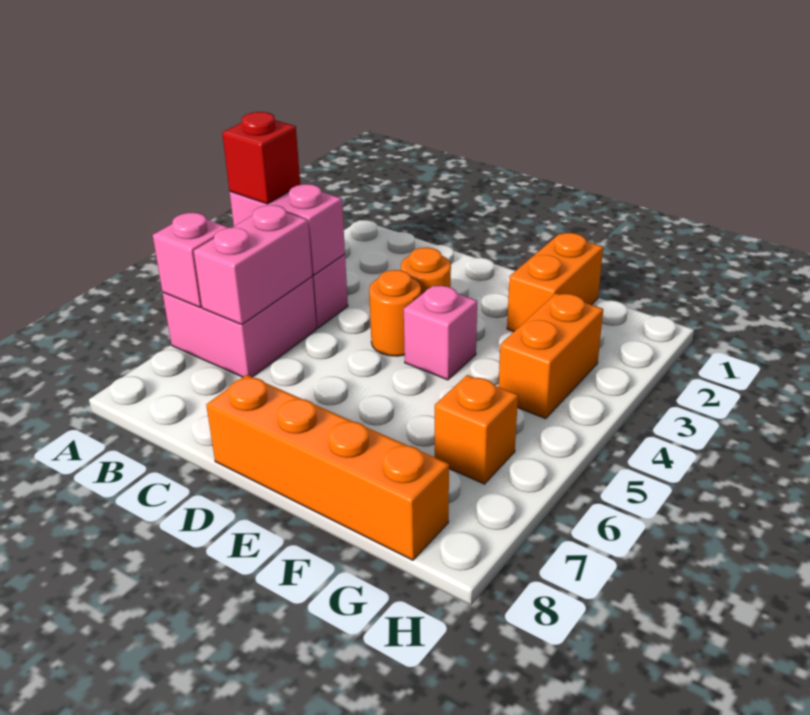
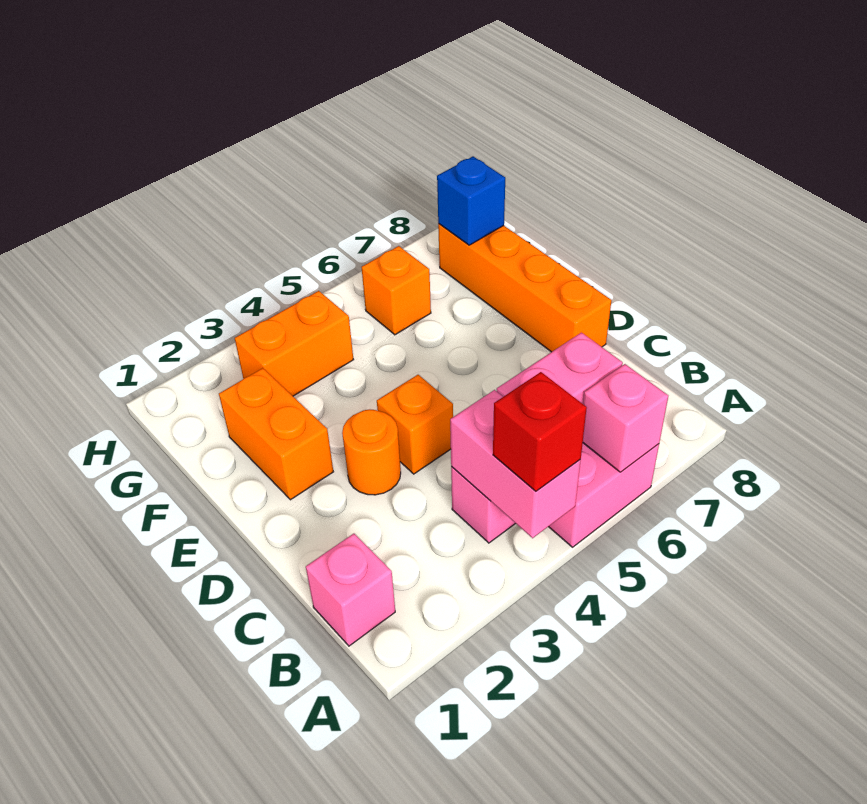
orange round brick D4 level 1 -> orange brick D4 level 1
pink brick E4 level 1 -> pink brick B1 level 1
orange brick F1:F2 level 1 -> orange brick E2:F2 level 1
none -> blue brick G8 level 2

